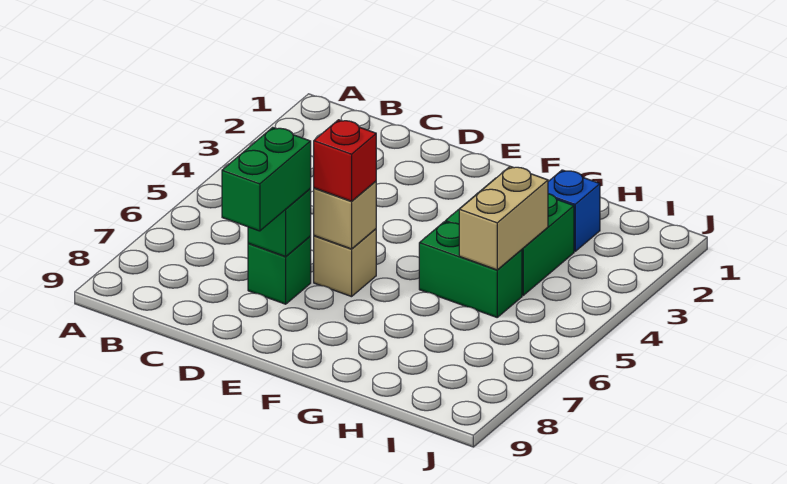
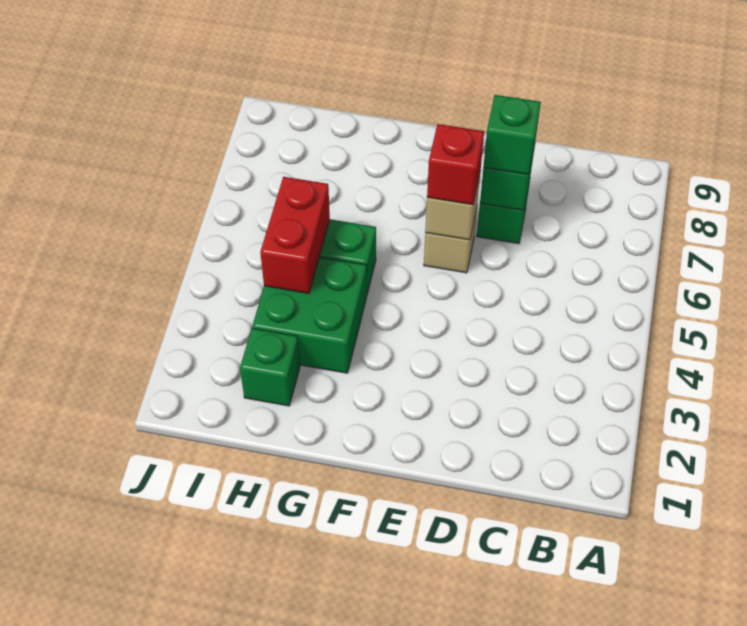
green brick D7:D8 level 3 -> green brick D7 level 3
blue brick H2 level 1 -> green brick H2 level 1
tan brick H4:H5 level 2 -> red brick H4:H5 level 2

